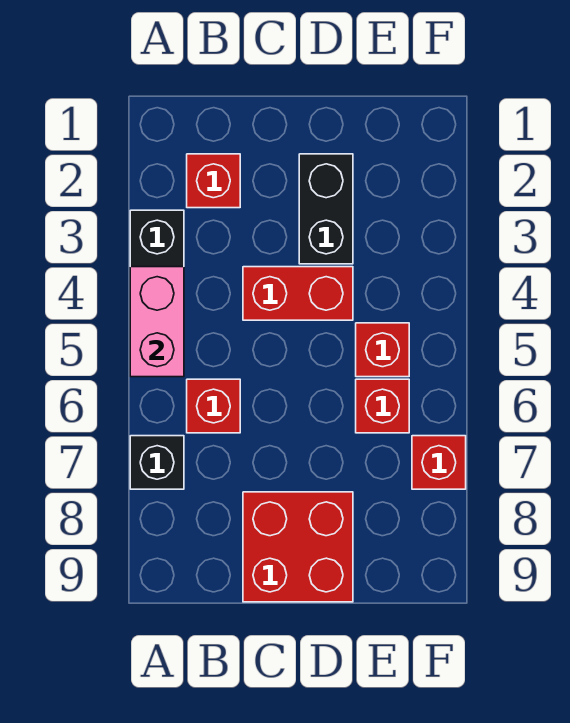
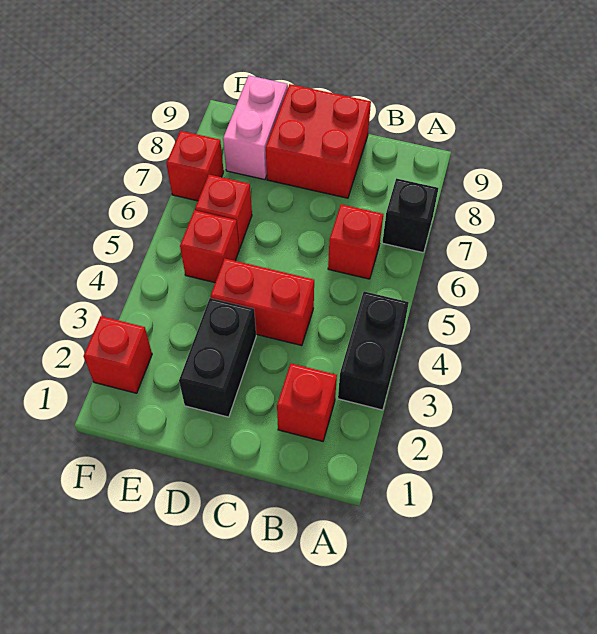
pink brick A4:A5 level 2 -> pink brick E8:E9 level 1
none -> red brick F2 level 1

